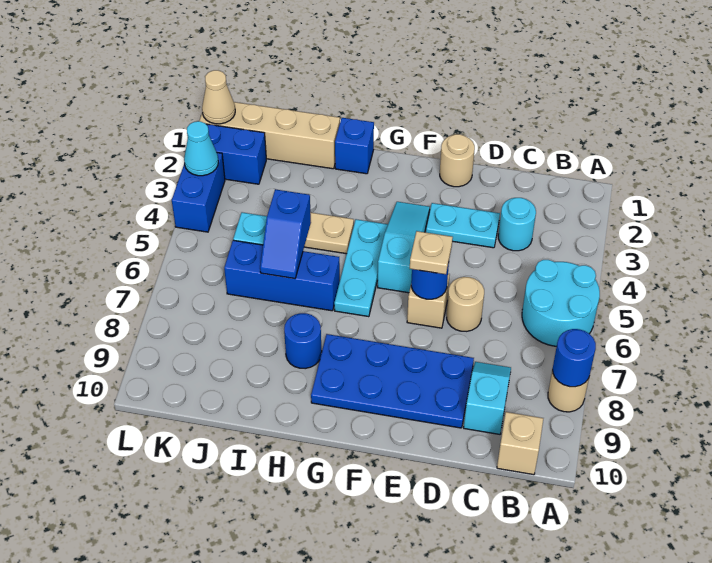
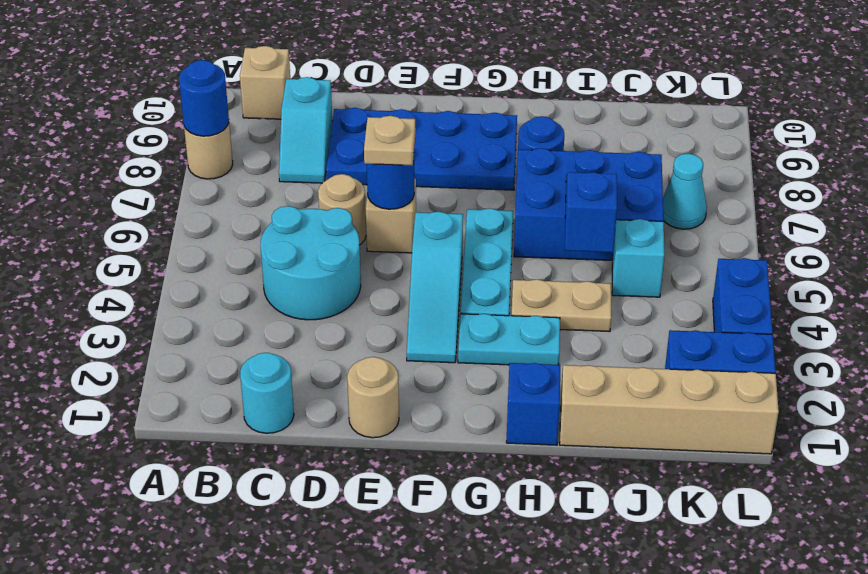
cyan round brick A5:B6 level 1 -> cyan round brick C4:D5 level 1
cyan round brick C3 level 1 -> cyan round brick C1 level 1
cyan plate D3:E3 level 1 -> cyan plate G3:H3 level 1
blue brick H6:J6 level 1 -> blue brick H6:J7 level 1
tan cone L1 level 2 -> none
cyan cone L3 level 2 -> cyan cone K7 level 1

